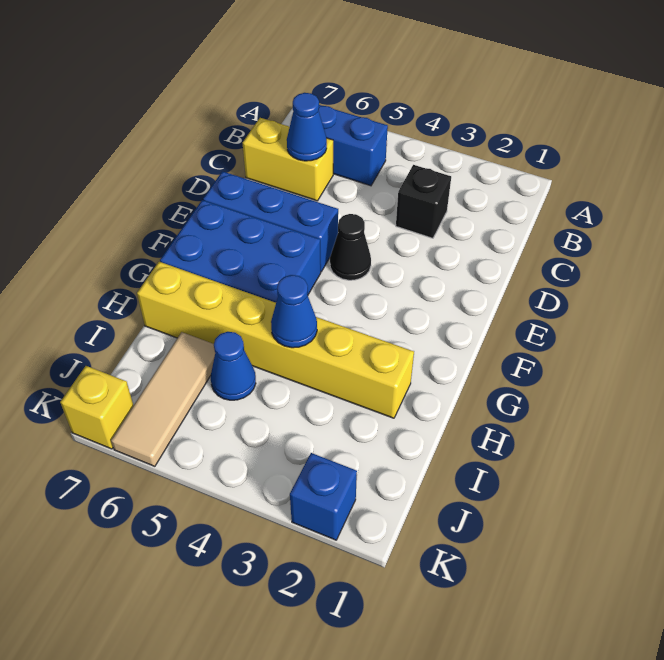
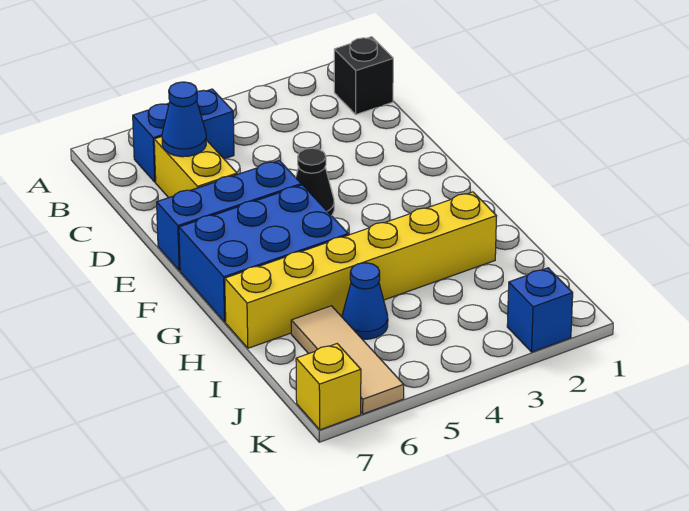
black brick C3 level 1 -> black brick B1 level 1
yellow brick C6:C7 level 1 -> yellow brick C6:D6 level 1
blue cone H4 level 2 -> none

